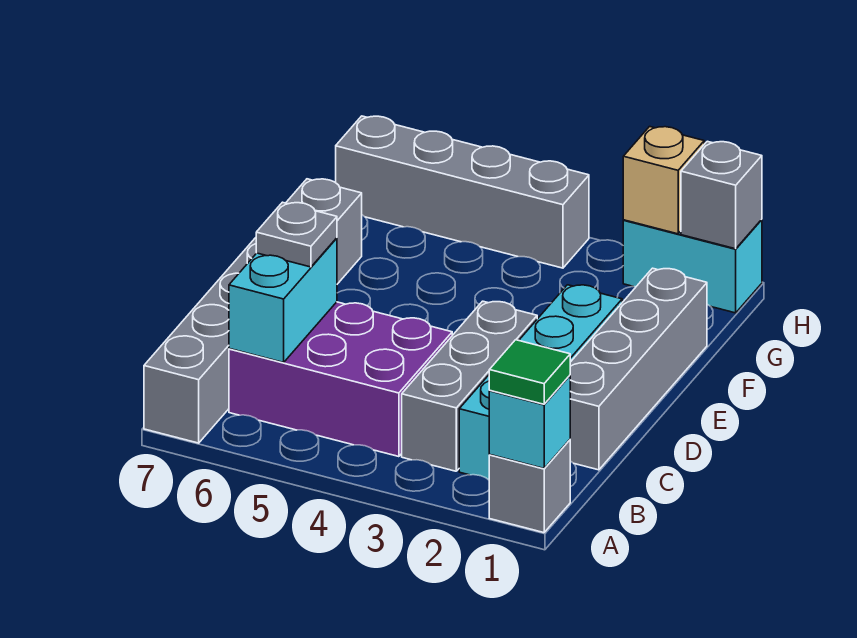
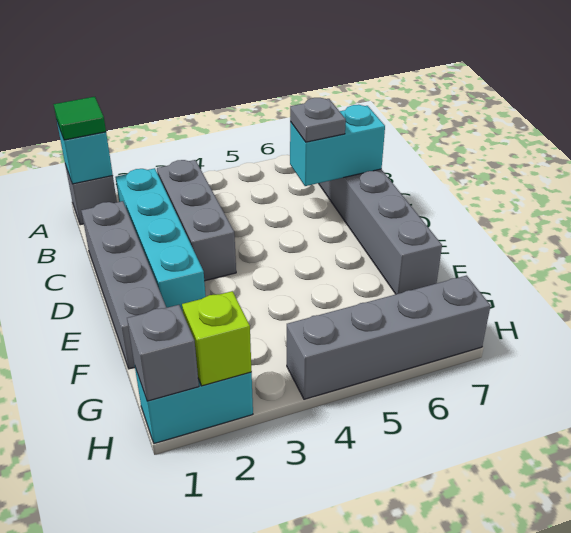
purple brick B4:C6 level 1 -> none
cyan brick B6:C6 level 2 -> cyan brick C6:C7 level 2
tan brick H2 level 2 -> lime brick H2 level 2

